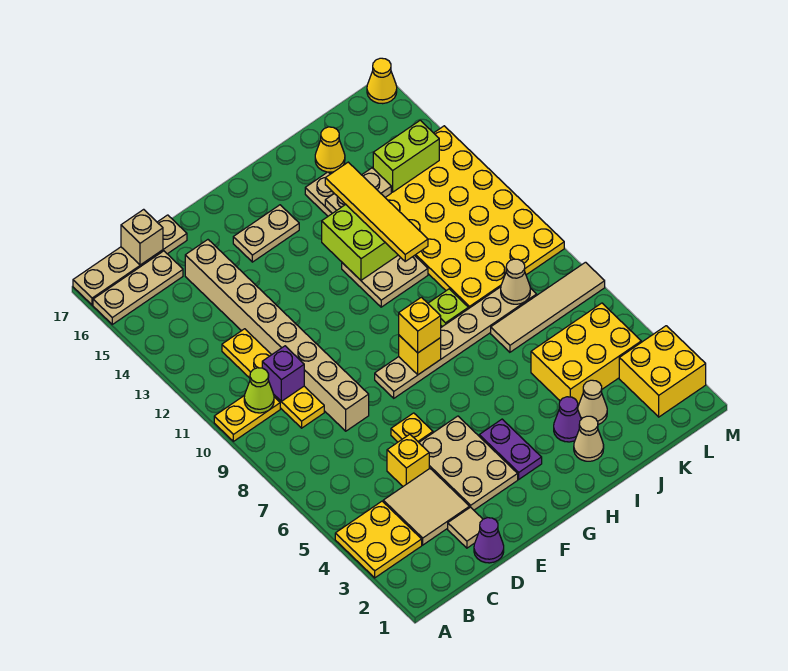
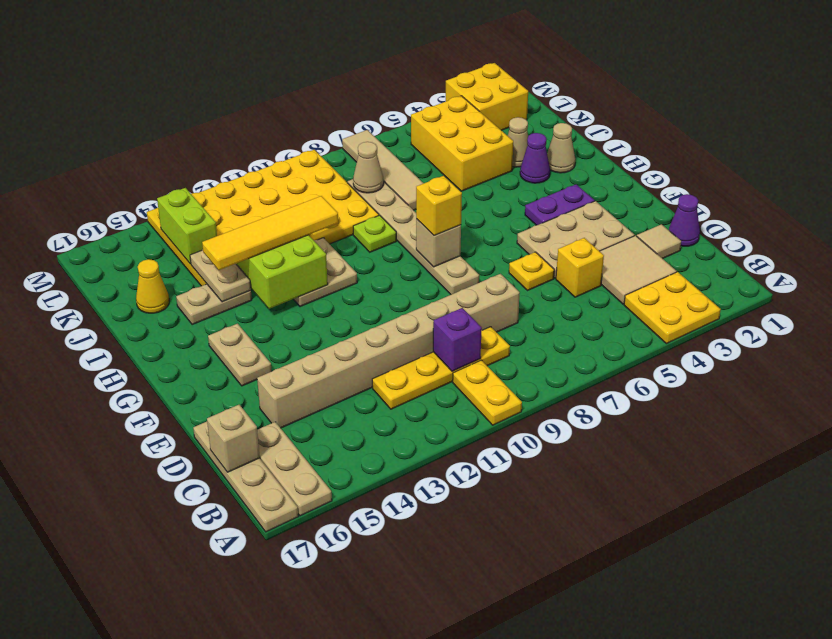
lime cone B10 level 2 -> none
yellow brick G8 level 2 -> tan brick G8 level 2
yellow cone M17 level 1 -> none

